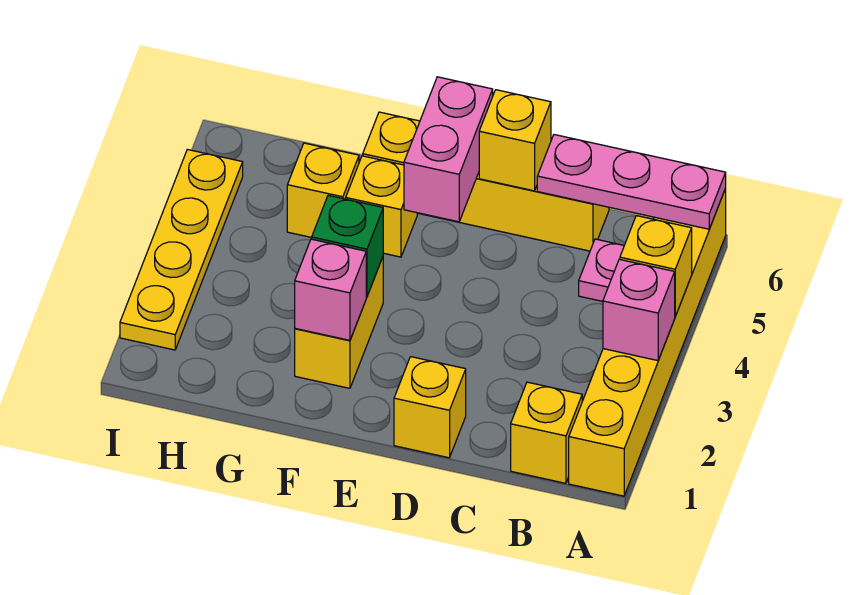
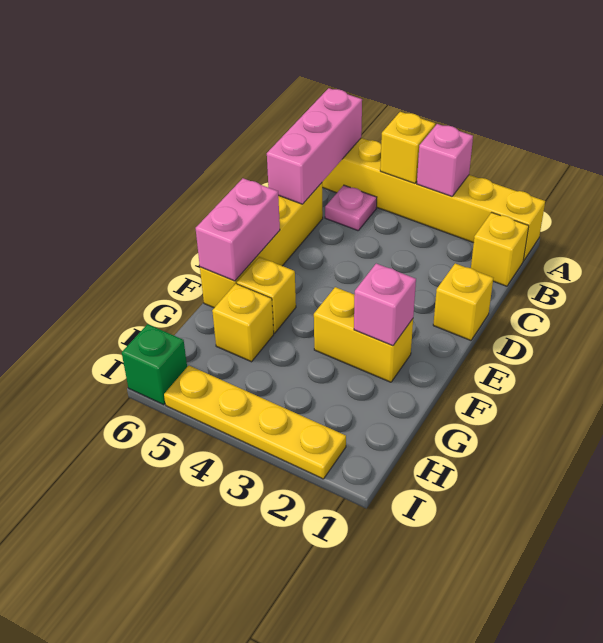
pink plate A6:C6 level 2 -> pink brick A6:C6 level 2
yellow brick D6 level 2 -> none
pink brick E5:E6 level 2 -> pink brick E6:F6 level 2
green brick F3 level 2 -> green brick I6 level 1

